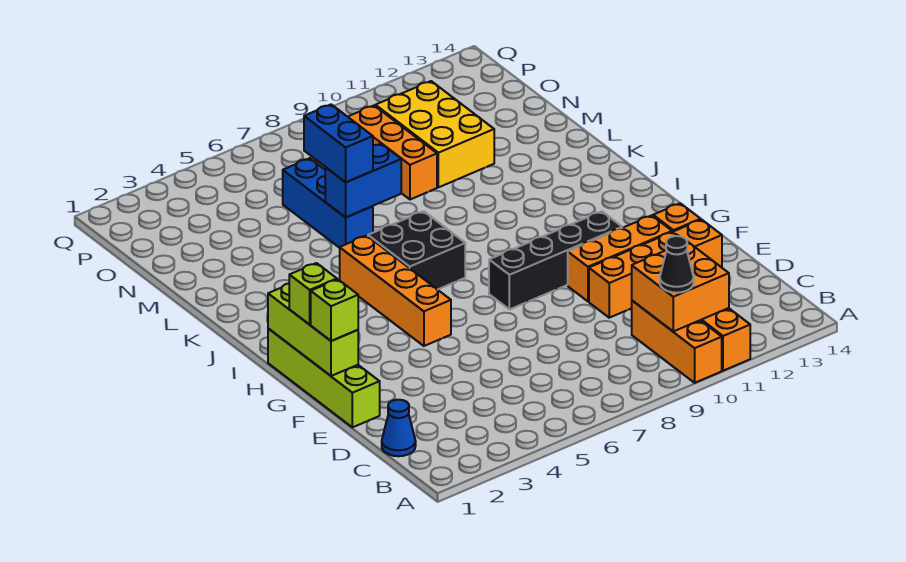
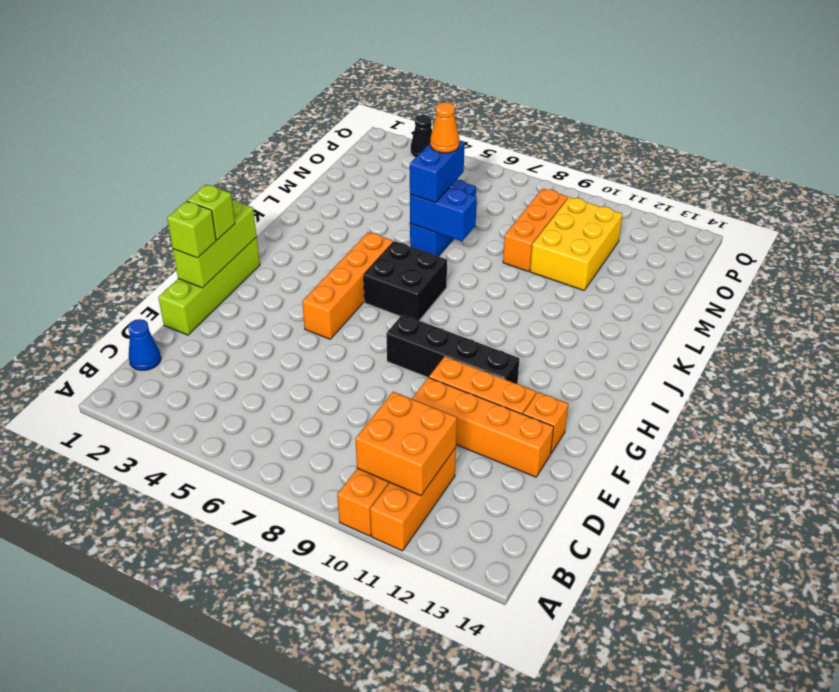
black cone B10 level 3 -> black cone Q3 level 1
none -> orange cone M6 level 4

